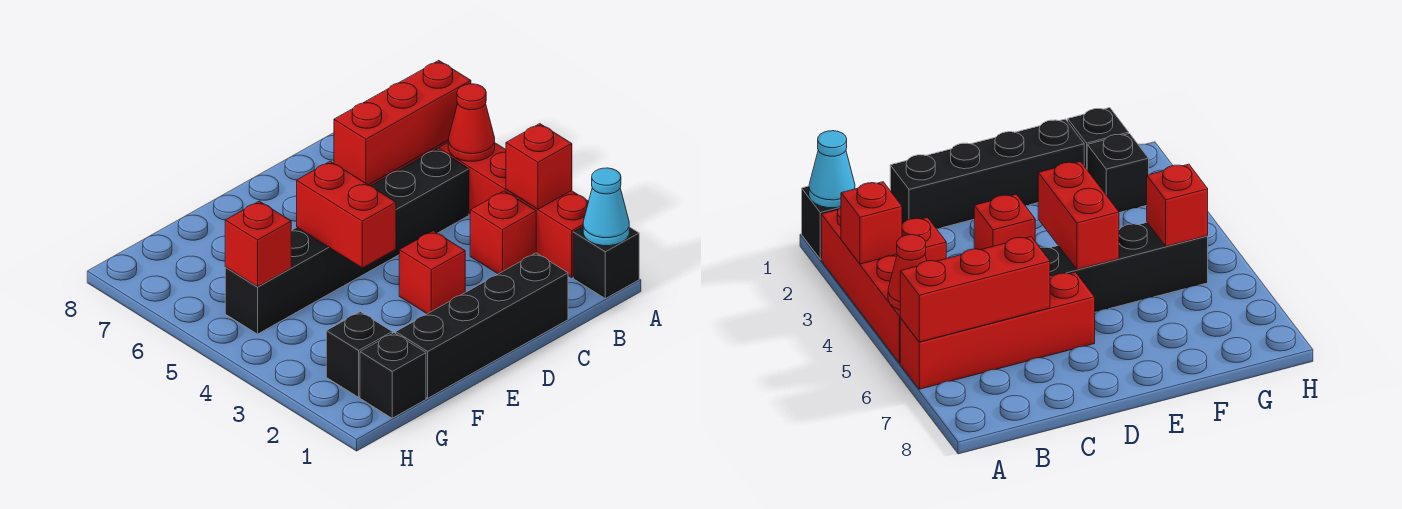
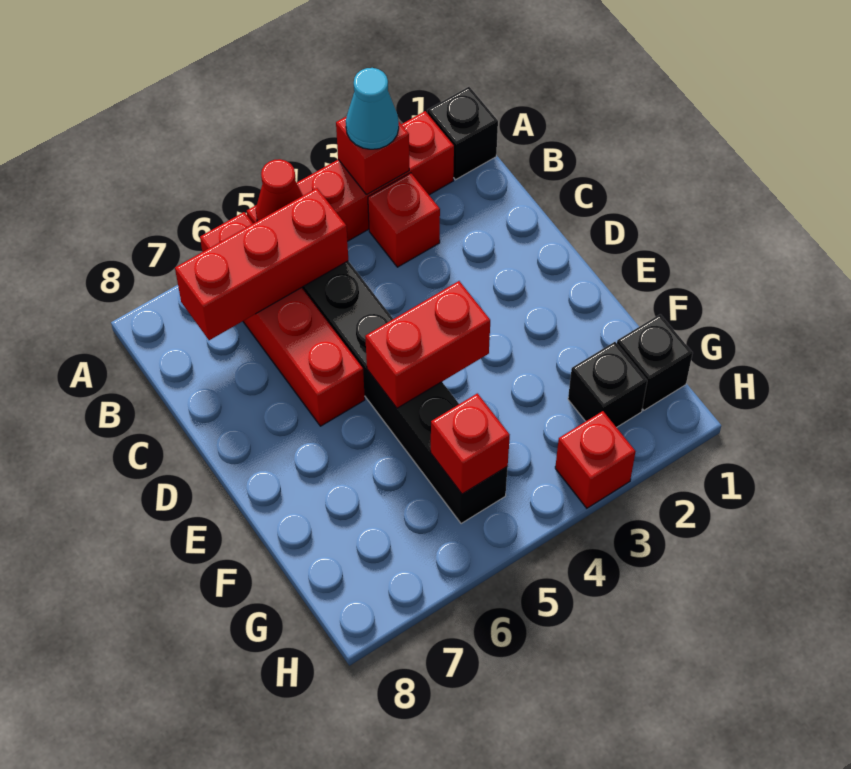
cyan cone A1 level 2 -> cyan cone A3 level 3
red brick A6:C6 level 2 -> red brick B5:B7 level 2
black brick C1:F1 level 1 -> none
red brick D3 level 1 -> red brick H3 level 1

